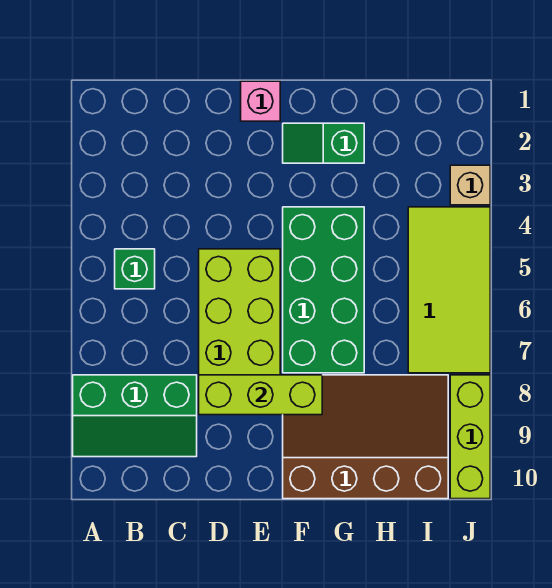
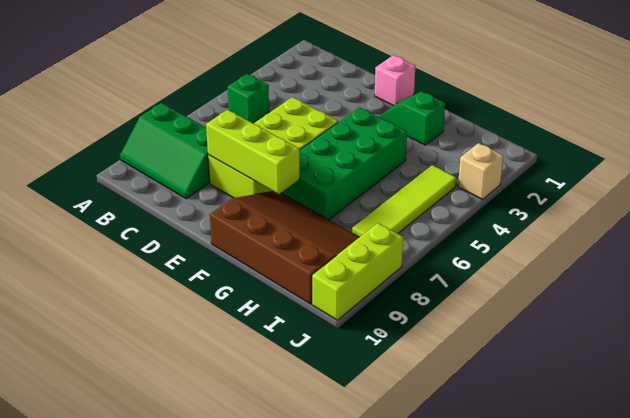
lime tile I4:J7 level 1 -> lime tile I4:I7 level 1

